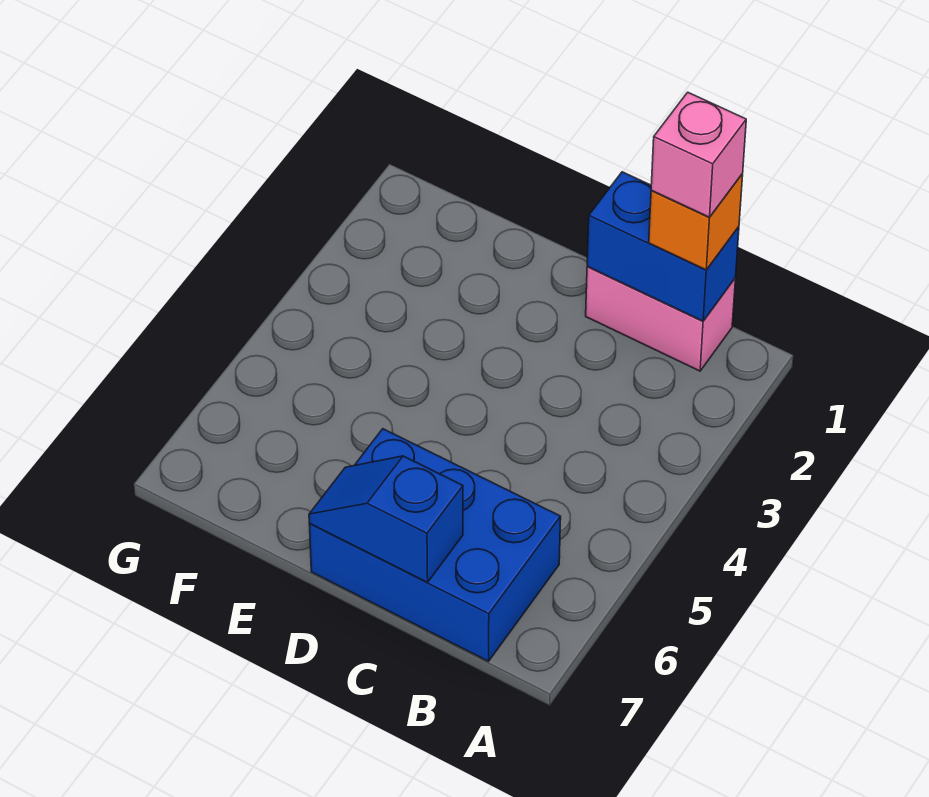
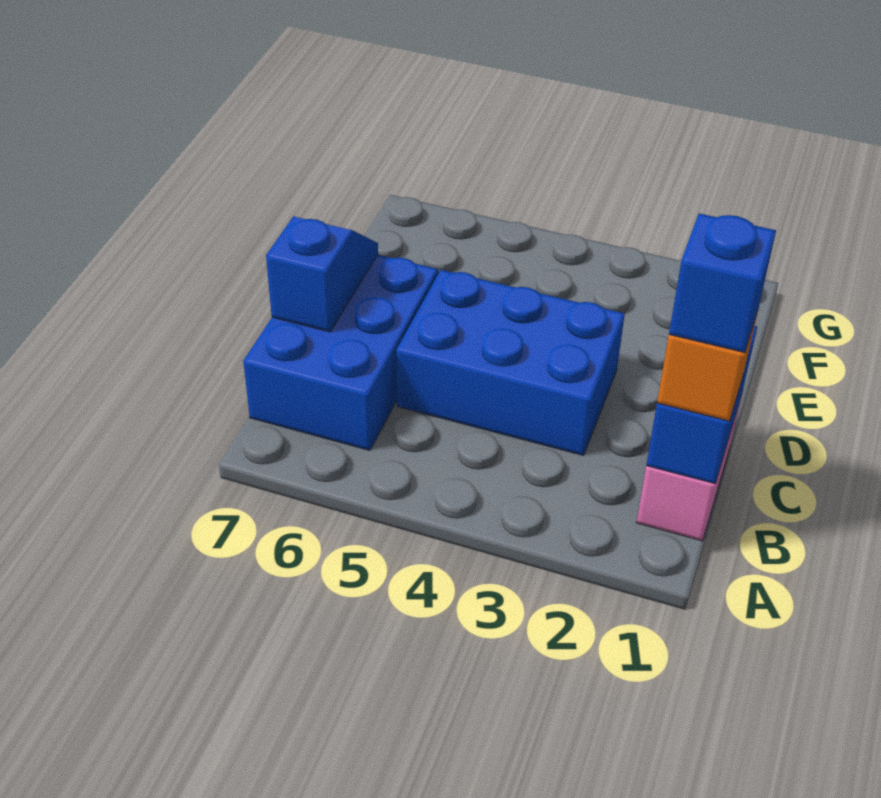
pink brick B1 level 4 -> blue brick B1 level 4
none -> blue brick C3:D5 level 1

